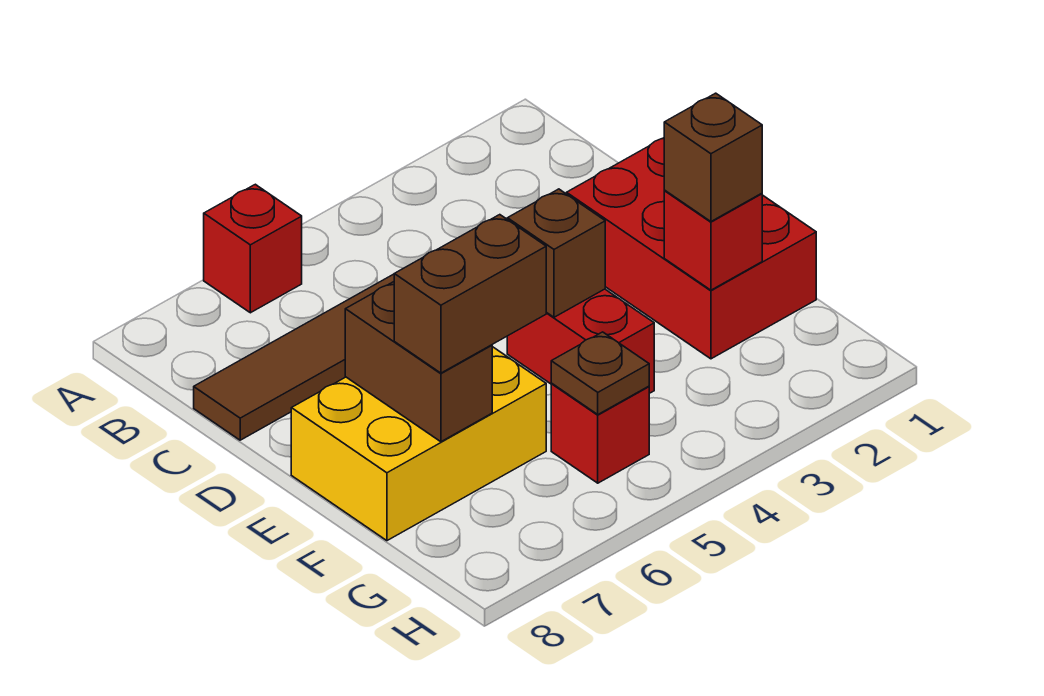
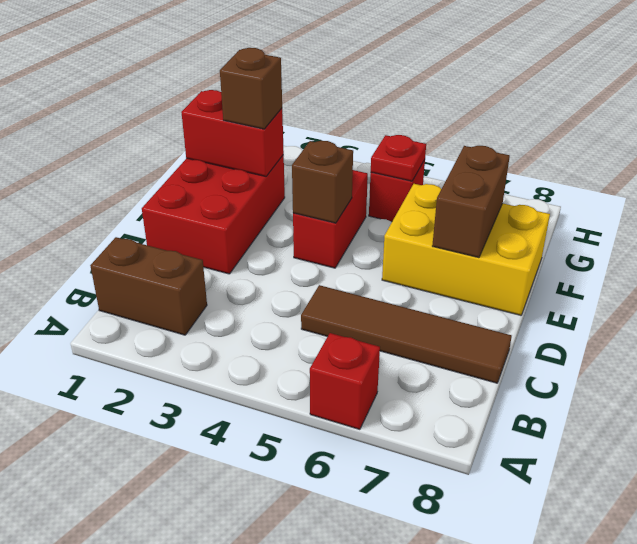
red brick F2 level 2 -> red brick F1:F2 level 2
brown brick F6:F7 level 3 -> brown brick B1:B2 level 1
brown plate G5 level 2 -> red plate G5 level 2

